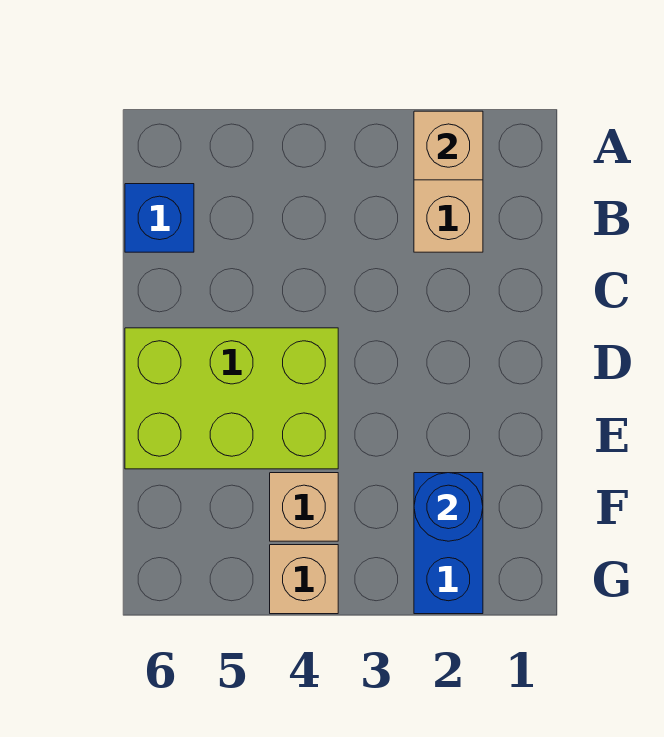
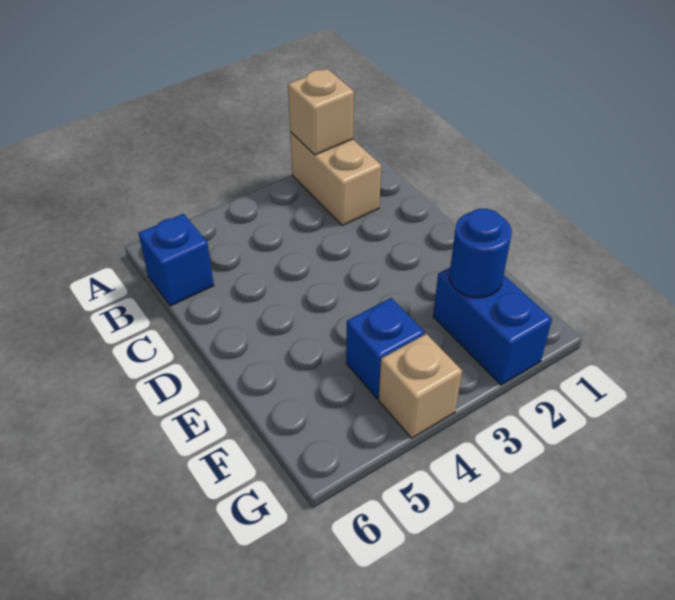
lime brick D4:E6 level 1 -> none
tan brick F4 level 1 -> blue brick F4 level 1

